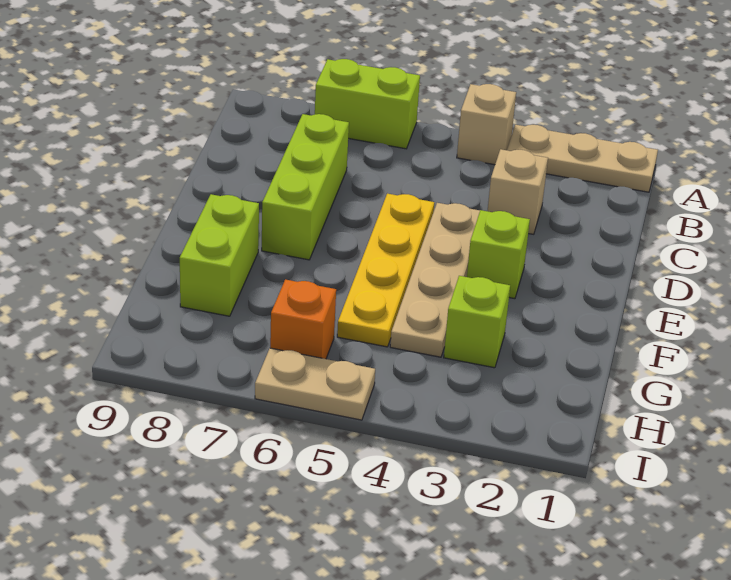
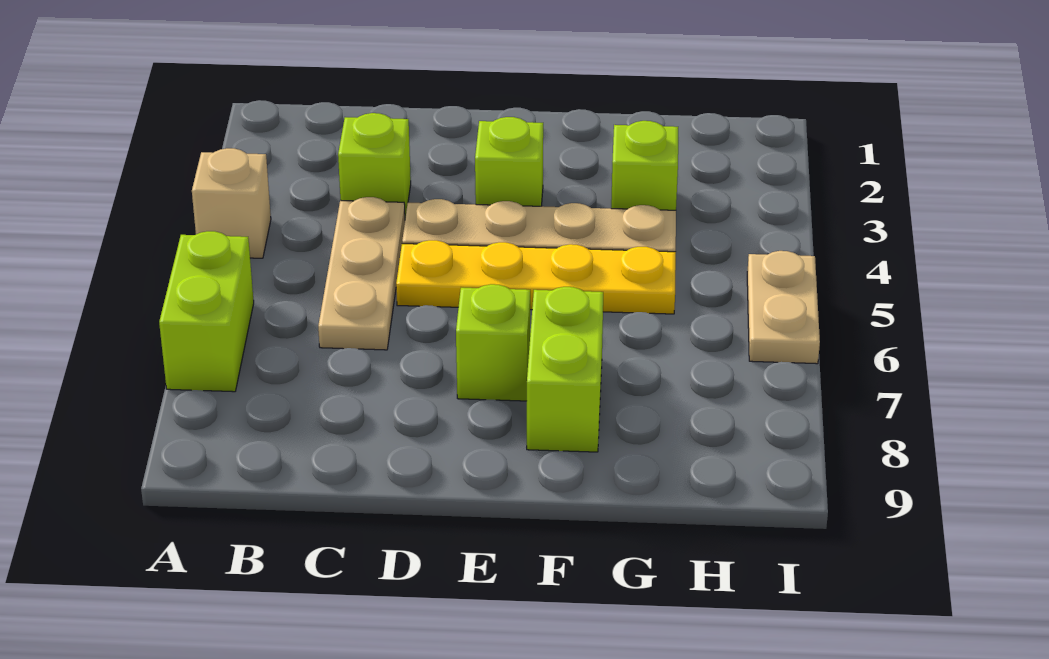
tan plate A1:A3 level 1 -> tan plate C4:C6 level 1
tan brick C3 level 1 -> lime brick C3 level 1
lime brick C7:E7 level 1 -> lime brick E7 level 1
lime brick F8:G8 level 1 -> lime brick F7:F8 level 1
orange brick H6 level 1 -> none

